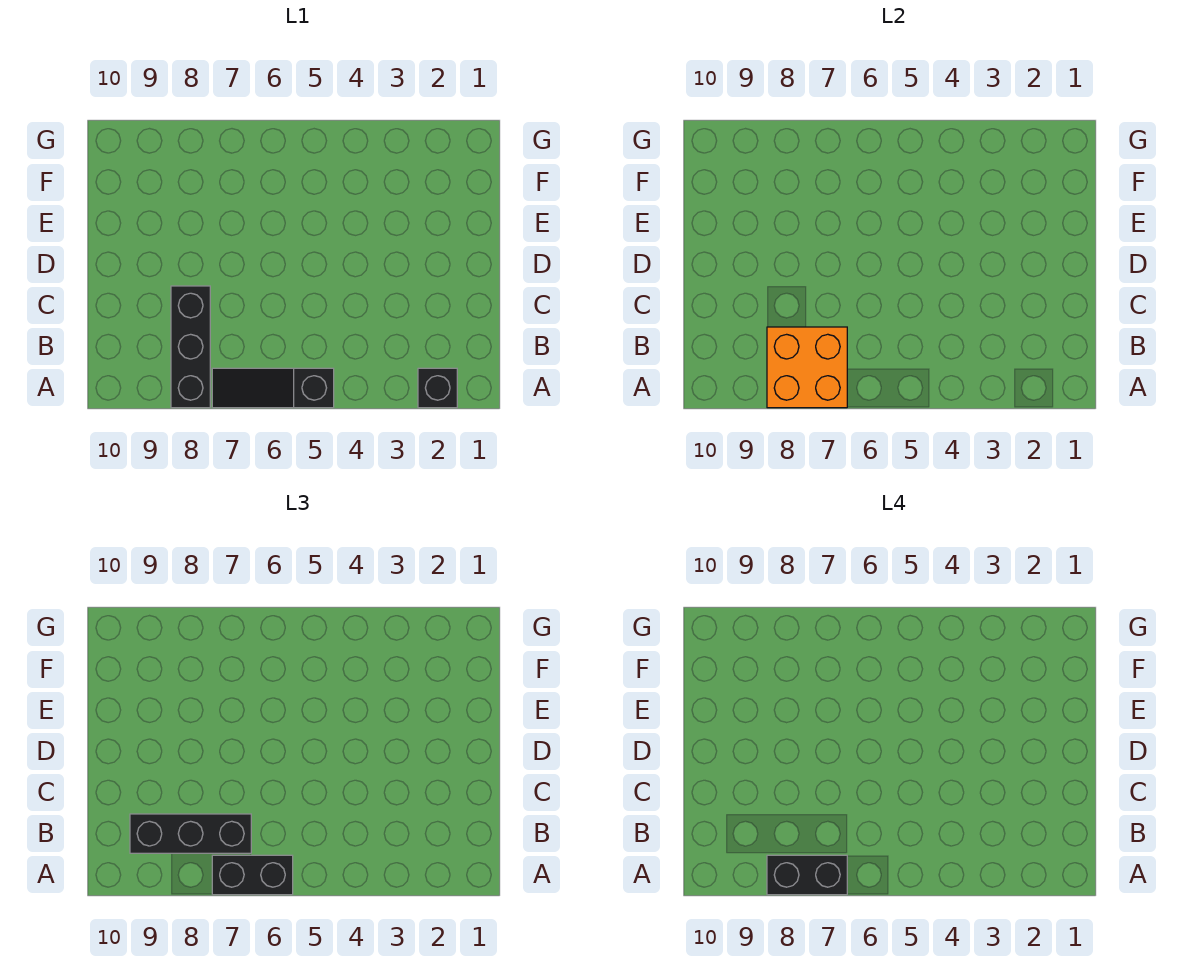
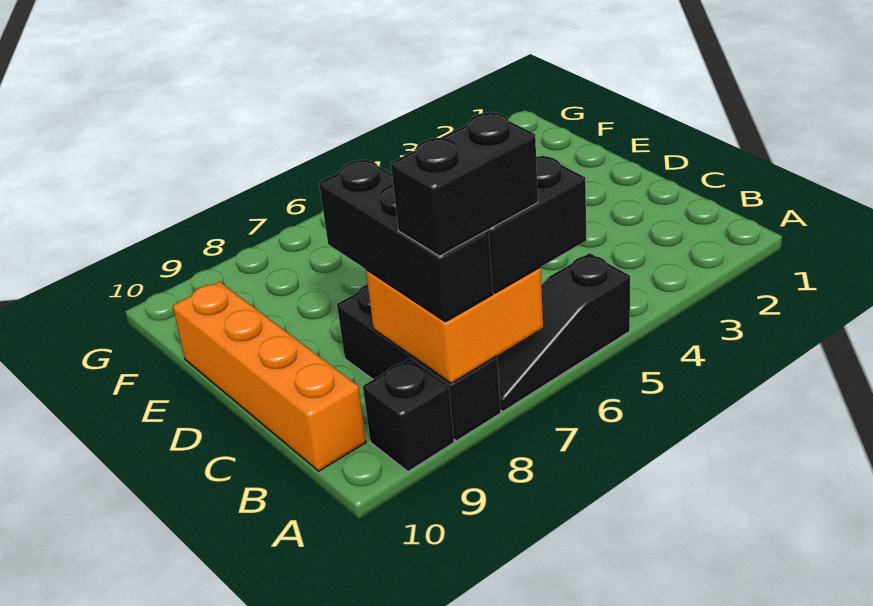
black brick A2 level 1 -> black brick A9 level 1
black brick B7:B9 level 3 -> black brick A8:C8 level 3
none -> orange brick B10:E10 level 1

